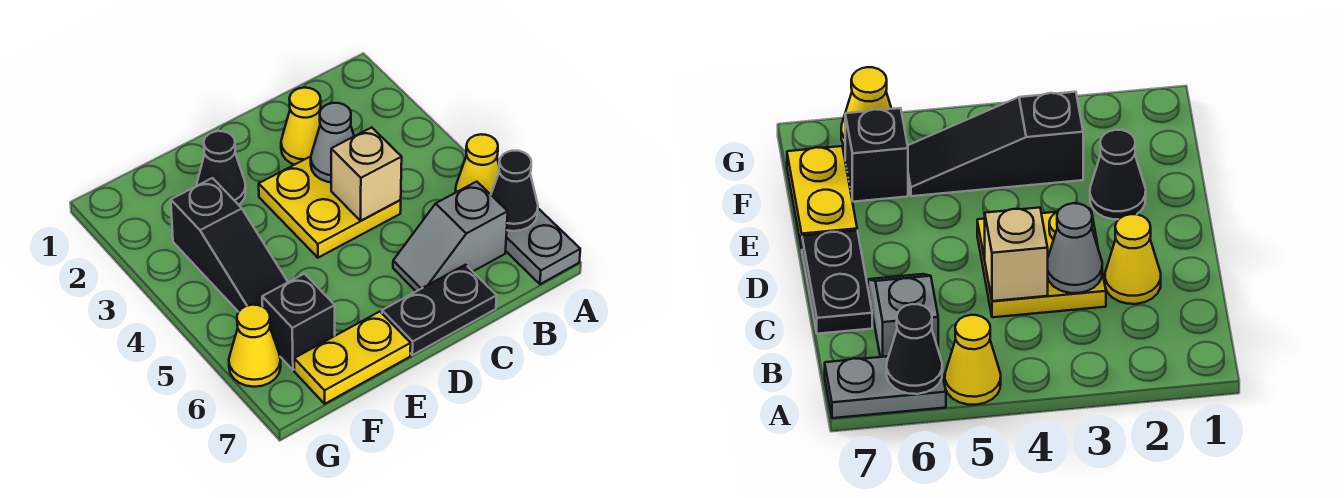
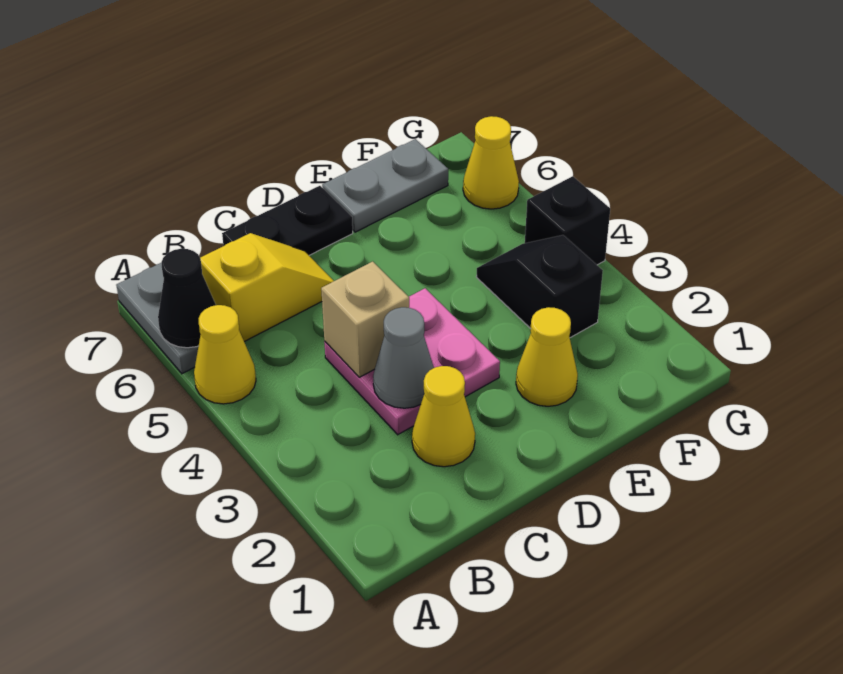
grey slope B6:C6 level 1 top B -> yellow slope B6:C6 level 1 top B
yellow plate C3:D4 level 1 -> pink plate C3:D4 level 1
black cone E2 level 1 -> yellow cone E2 level 1
yellow plate E7:F7 level 1 -> grey plate E7:F7 level 1
black slope F3:F5 level 1 top 3 -> black slope F3:F4 level 1 top 3
black brick F6 level 1 -> black brick G4 level 1

